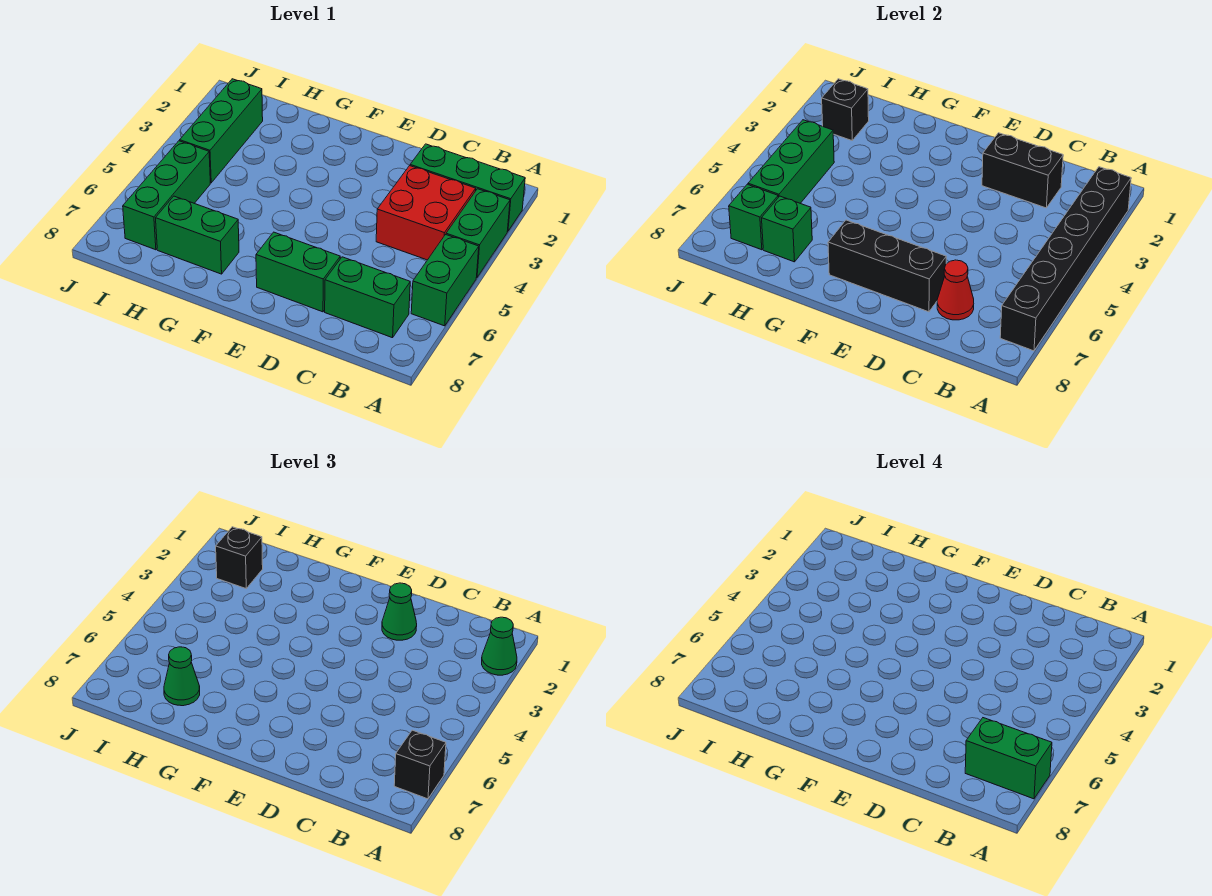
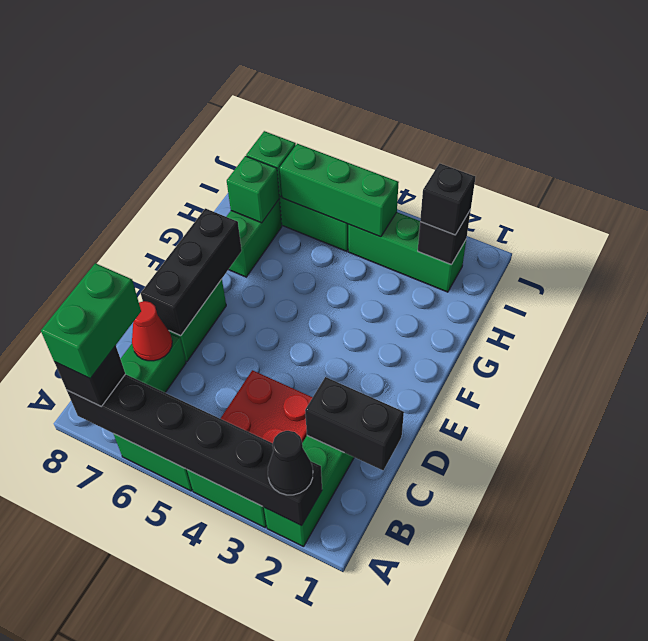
green cone A2 level 3 -> black cone A2 level 3
black brick C2:D2 level 2 -> black brick C1:C2 level 2
green cone D2 level 3 -> none
green cone H7 level 3 -> none

